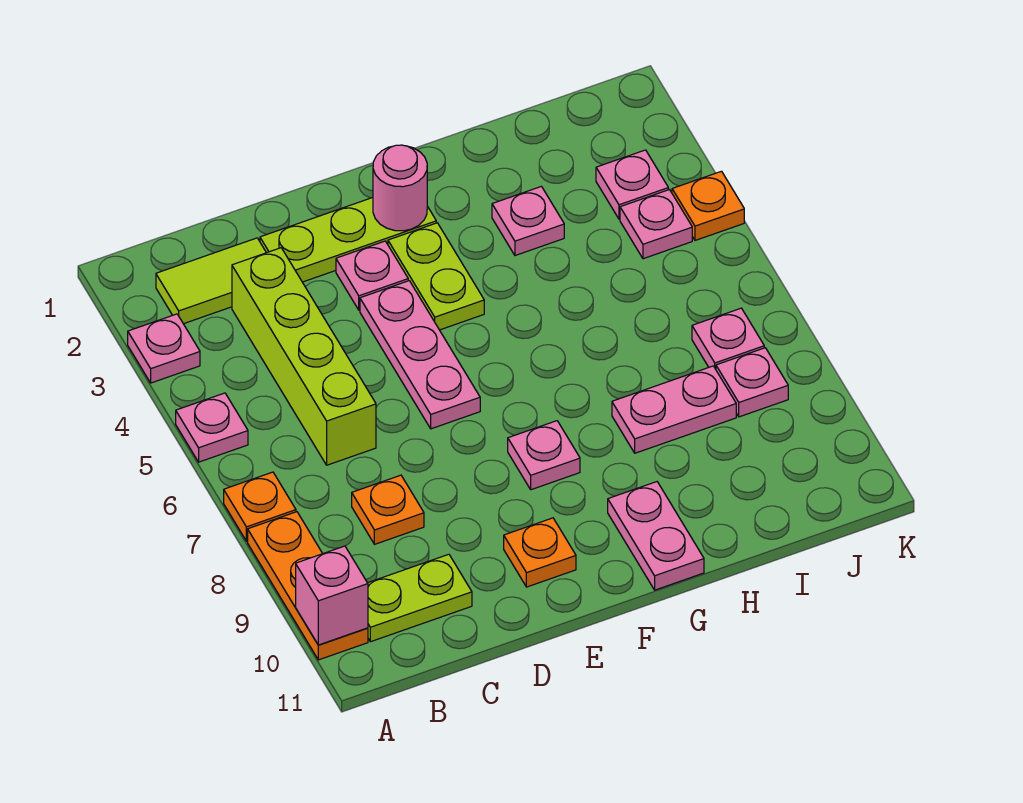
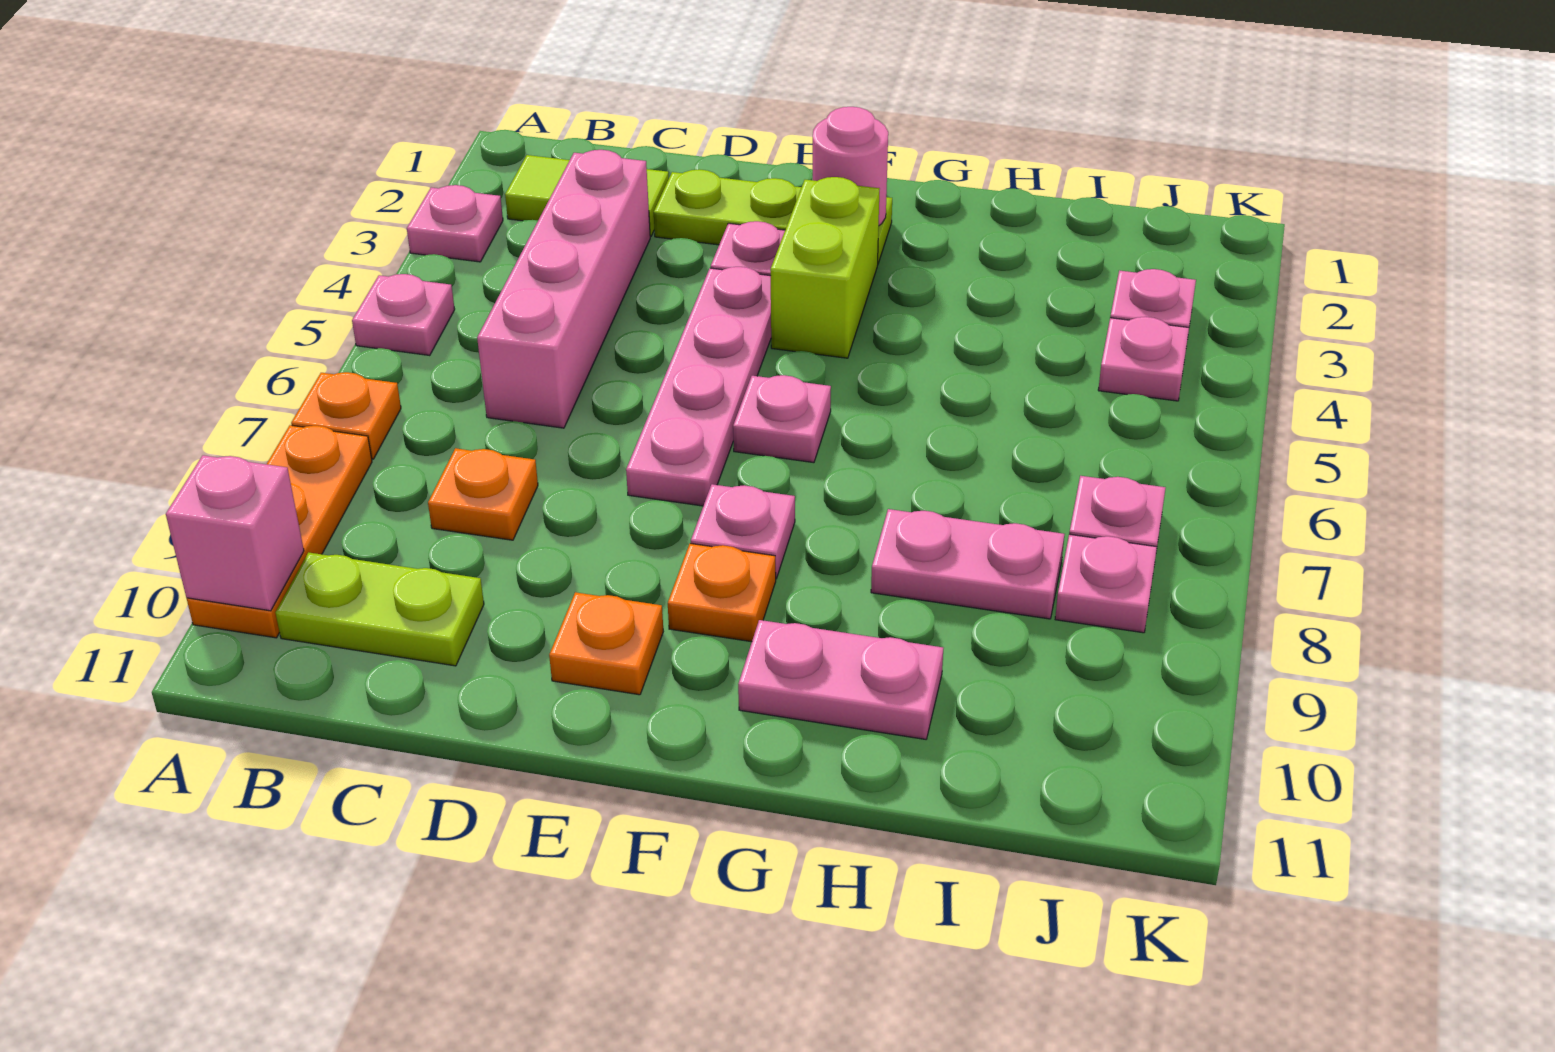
lime brick C3:C6 level 1 -> pink brick C3:C6 level 1
pink plate E4:E6 level 1 -> pink plate E4:E7 level 1
lime plate F3:F4 level 1 -> lime brick F3:F4 level 1
pink plate G10:G11 level 1 -> pink plate G10:H10 level 1
pink plate H3 level 1 -> pink plate F6 level 1
orange plate K4 level 1 -> orange plate F9 level 1

